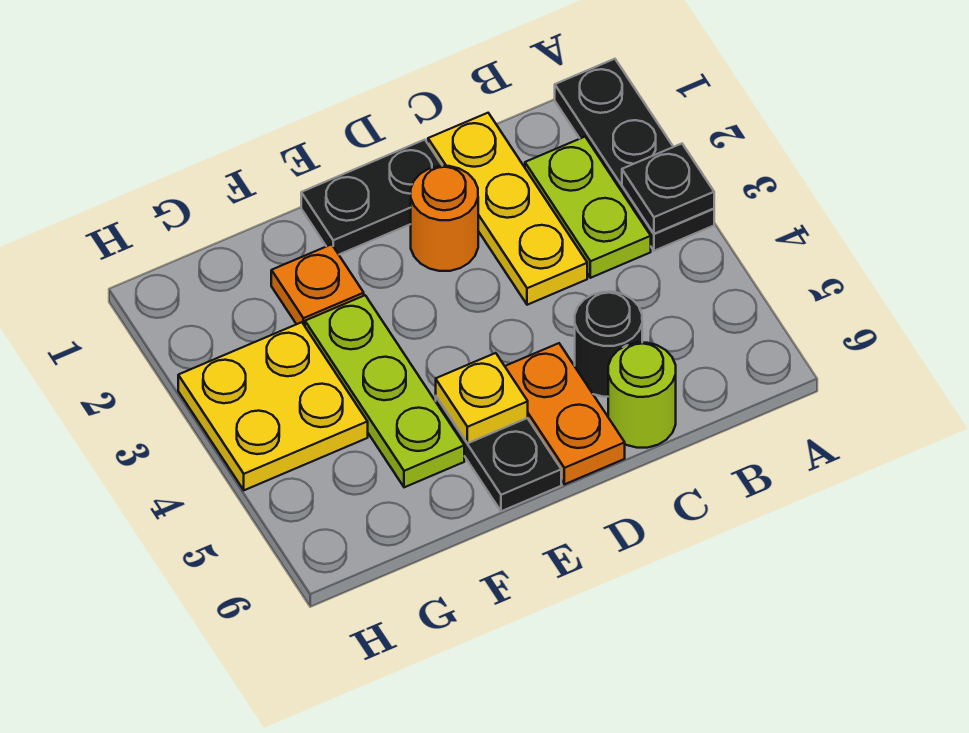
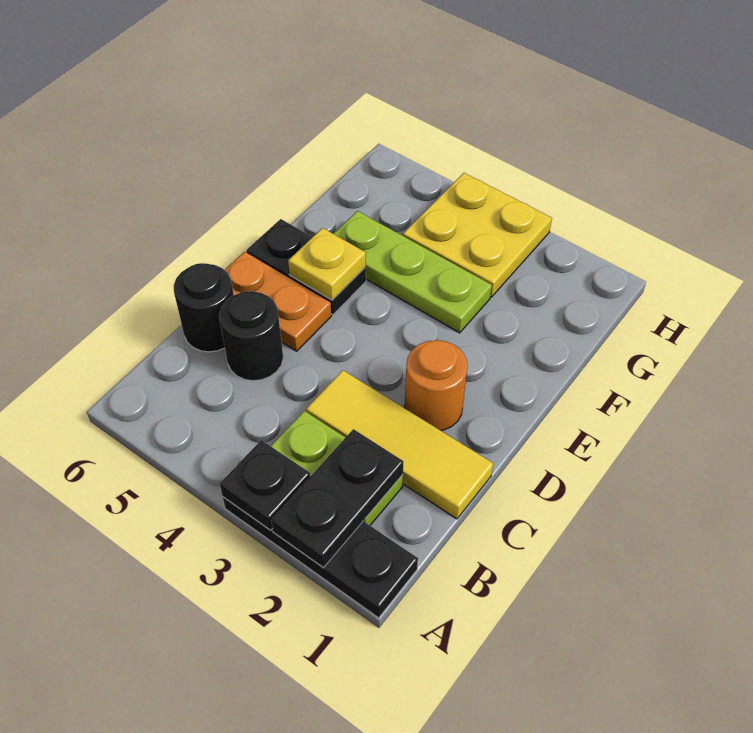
yellow plate C1:C3 level 1 -> yellow tile C1:C3 level 1
lime round brick C6 level 1 -> black round brick C6 level 1
black plate D1:E1 level 1 -> black plate A2:B2 level 2
orange plate F2 level 1 -> none

